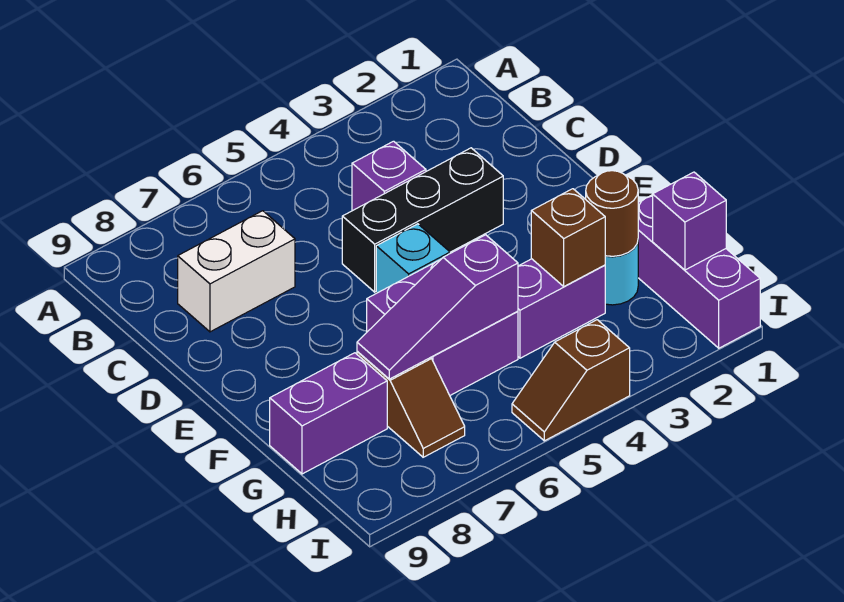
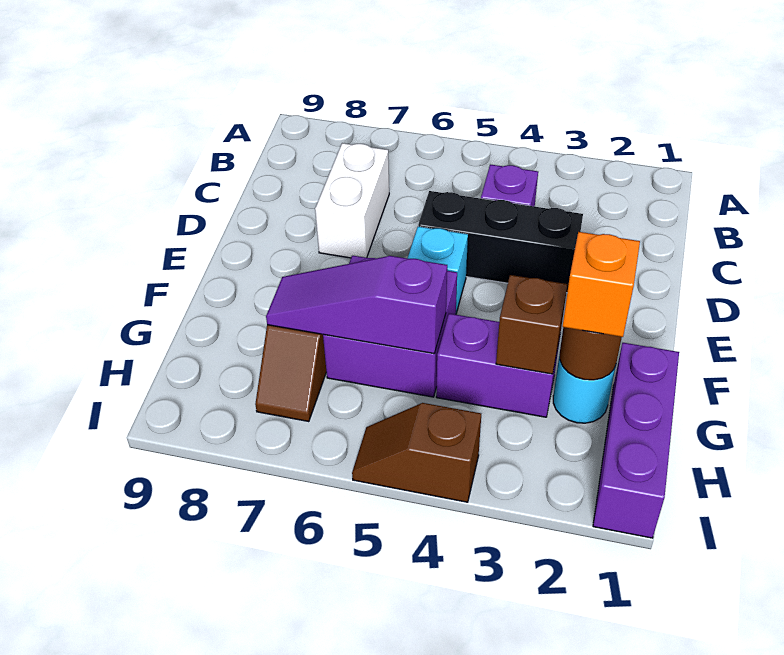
white brick C7:C8 level 1 -> white brick C7:D7 level 1
none -> orange brick G2 level 3
purple brick G8:G9 level 1 -> none
purple brick H1 level 2 -> none

